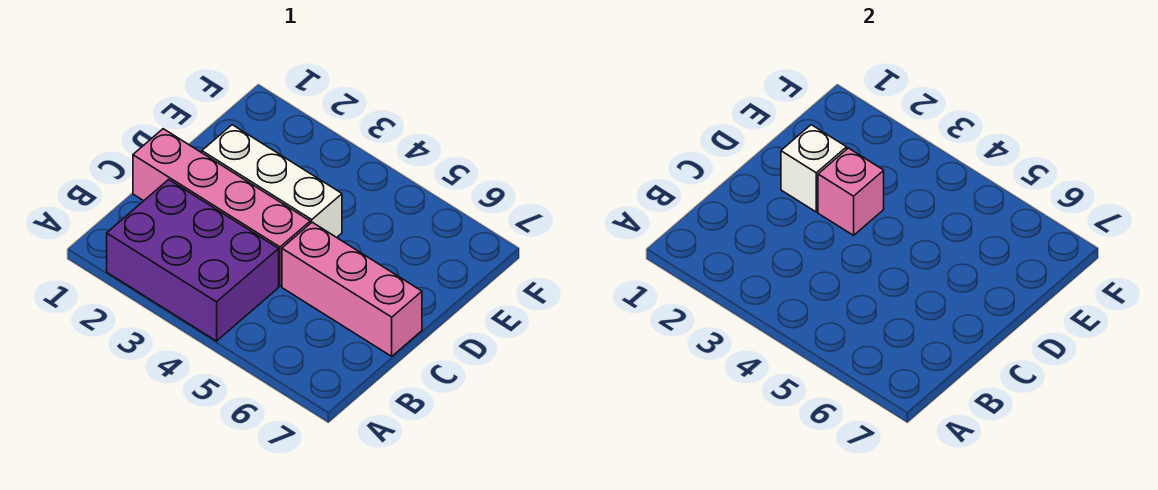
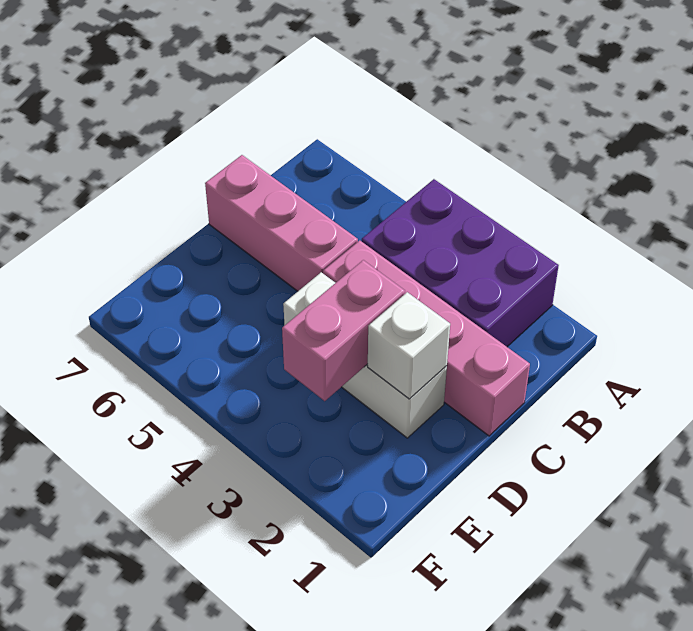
pink brick D3 level 2 -> pink brick D3:E3 level 2

